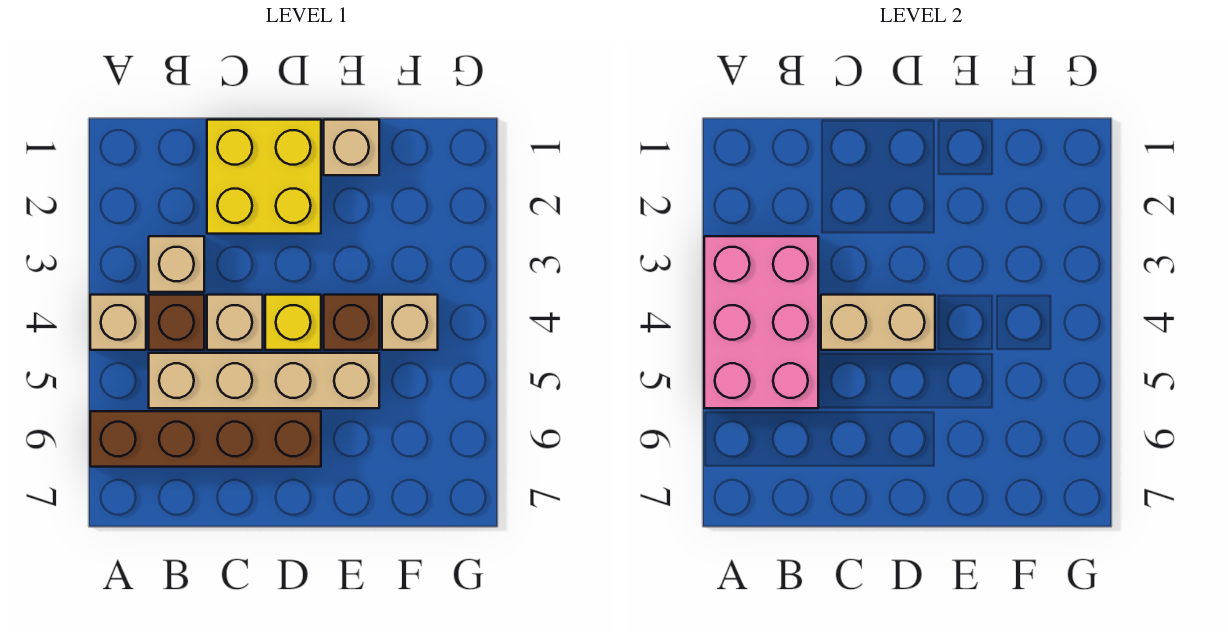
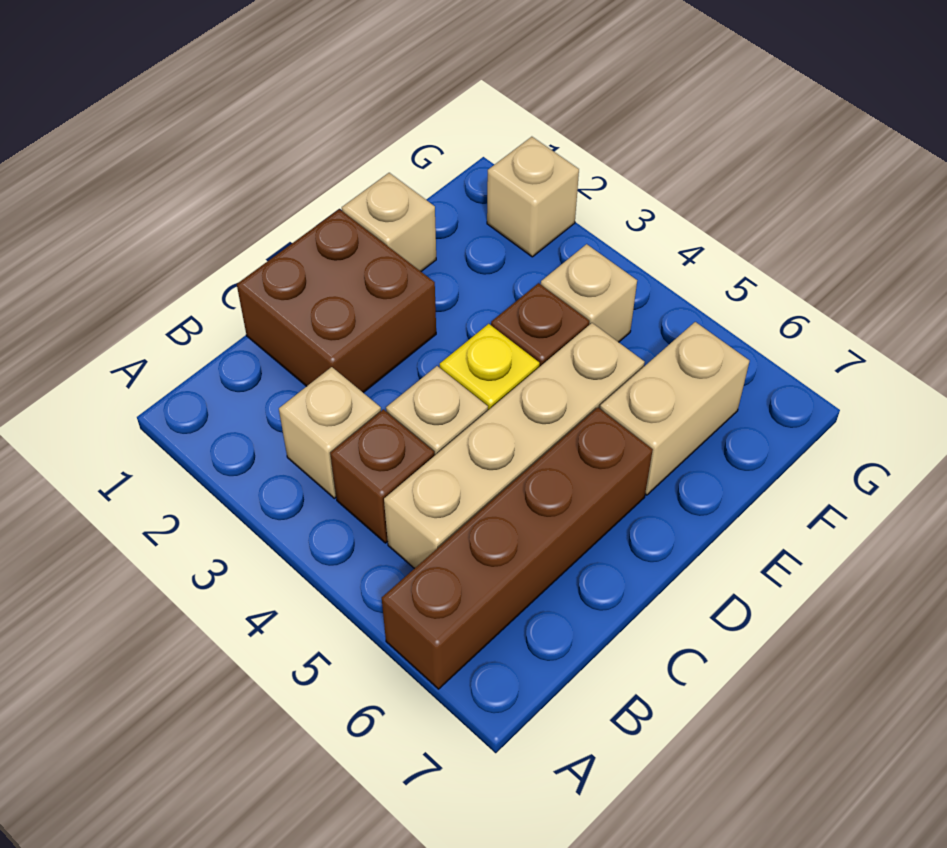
pink brick A3:B5 level 2 -> none
tan brick A4 level 1 -> tan brick G2 level 1
yellow brick C1:D2 level 1 -> brown brick C1:D2 level 1
tan brick C4:D4 level 2 -> tan brick E6:F6 level 1

